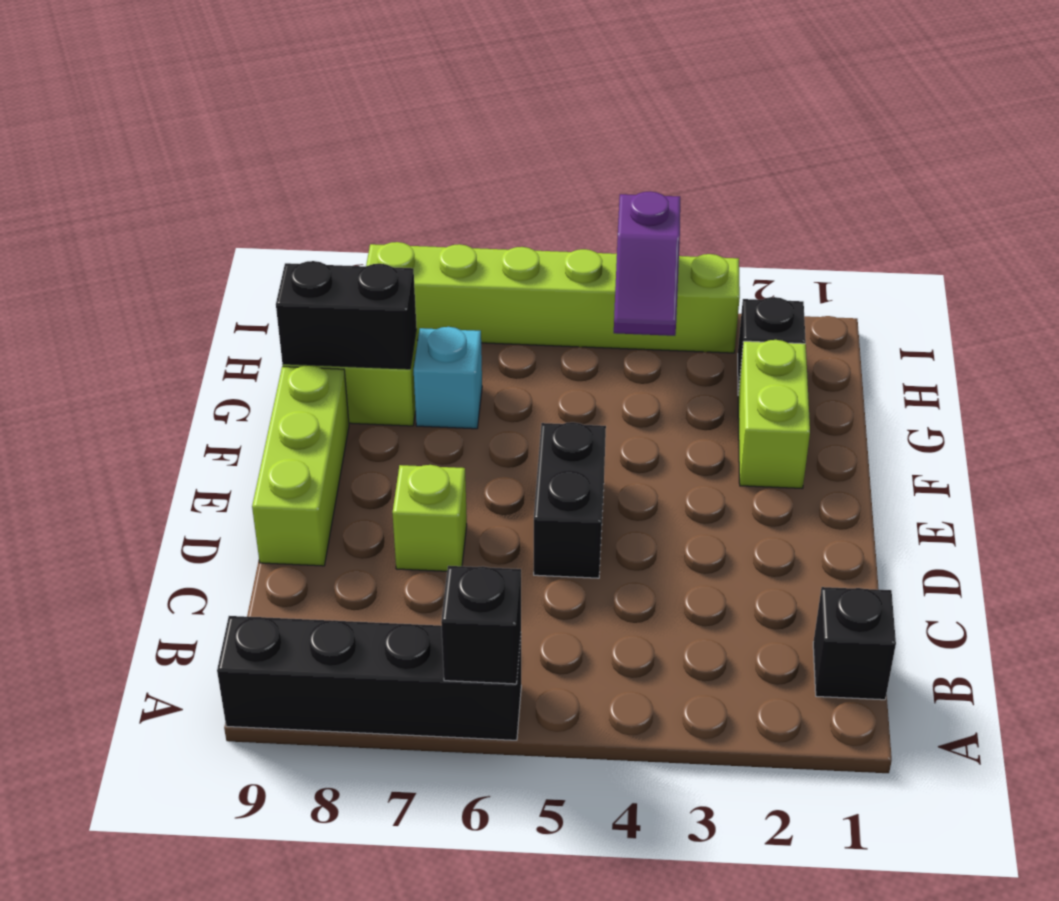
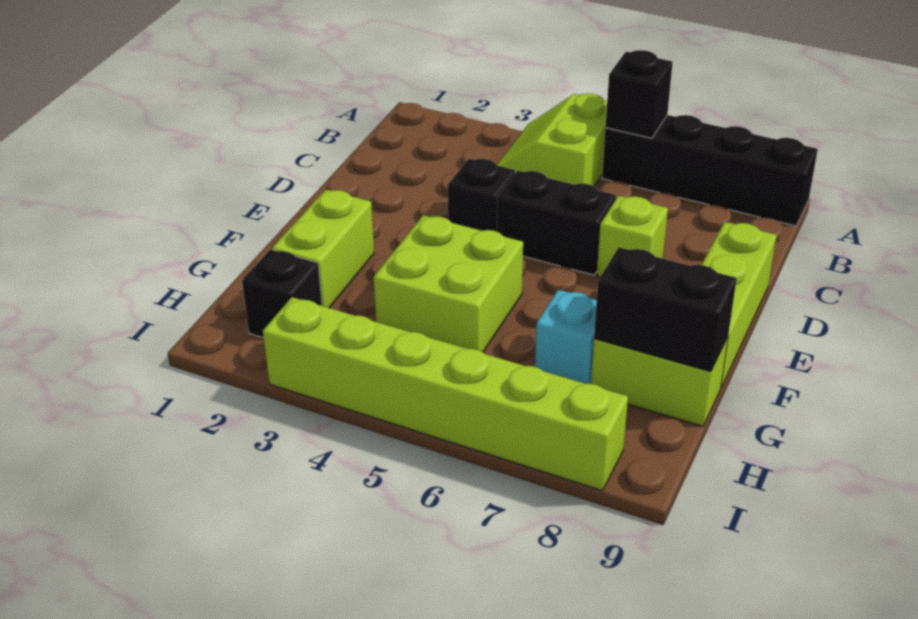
none -> lime slope A4:B5 level 1 top 5
black brick B1 level 1 -> black brick D4 level 1
black brick D5:E5 level 1 -> black brick D5:D6 level 1
none -> lime brick F4:G5 level 1
purple slope H4:I4 level 2 top I -> none

